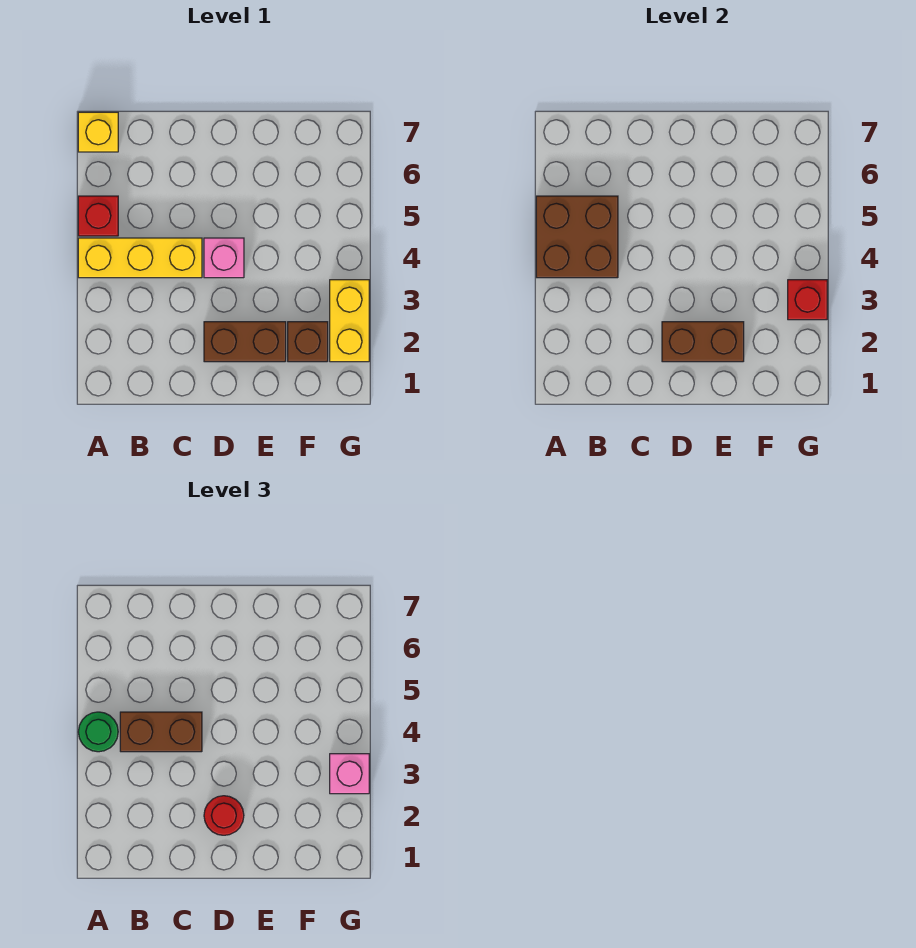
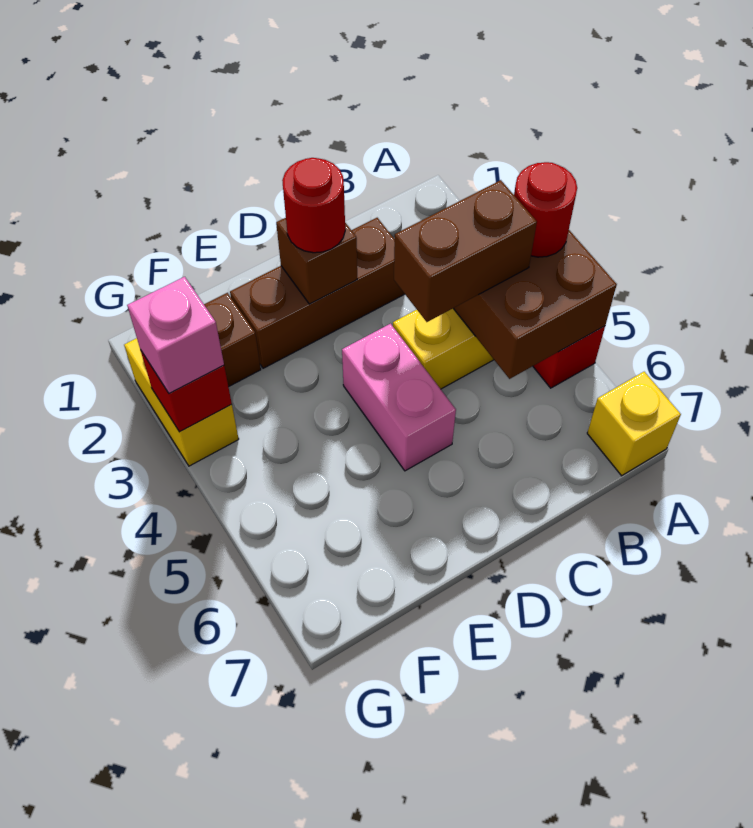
green round brick A4 level 3 -> red round brick A4 level 3
brown brick D2:E2 level 1 -> brown brick C2:E2 level 1
brown brick D2:E2 level 2 -> brown brick D2 level 2
pink brick D4 level 1 -> pink brick D4:D5 level 1

